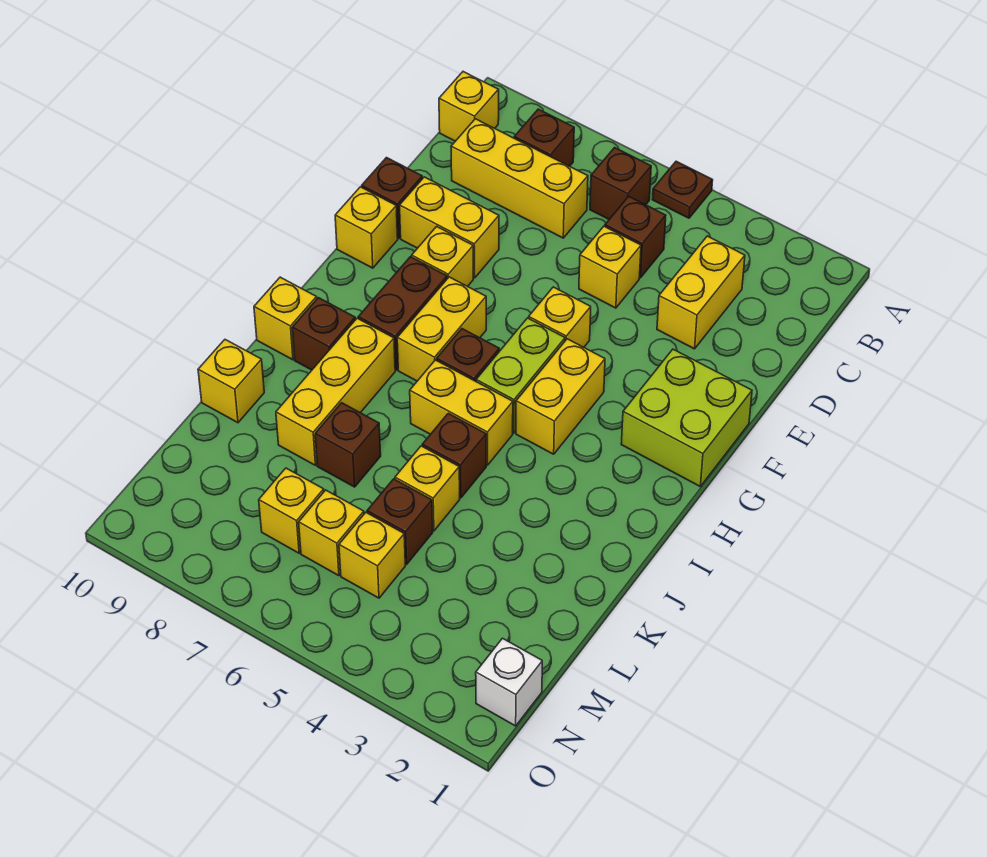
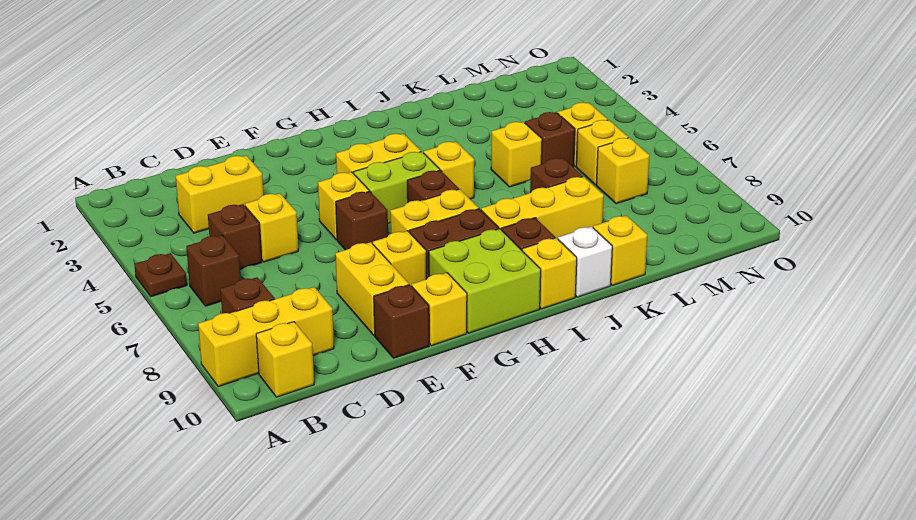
yellow brick C7:C9 level 1 -> yellow brick A9:C9 level 1
lime brick F1:G2 level 1 -> lime brick G9:H10 level 1
yellow brick I5:I6 level 1 -> yellow brick I5 level 1
brown brick J5 level 1 -> brown brick F6 level 1
white brick N1 level 1 -> white brick J10 level 1

